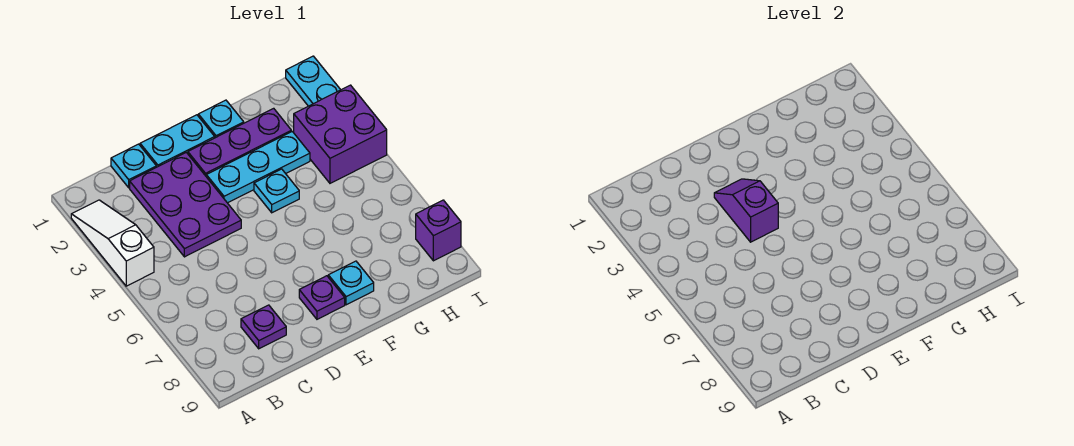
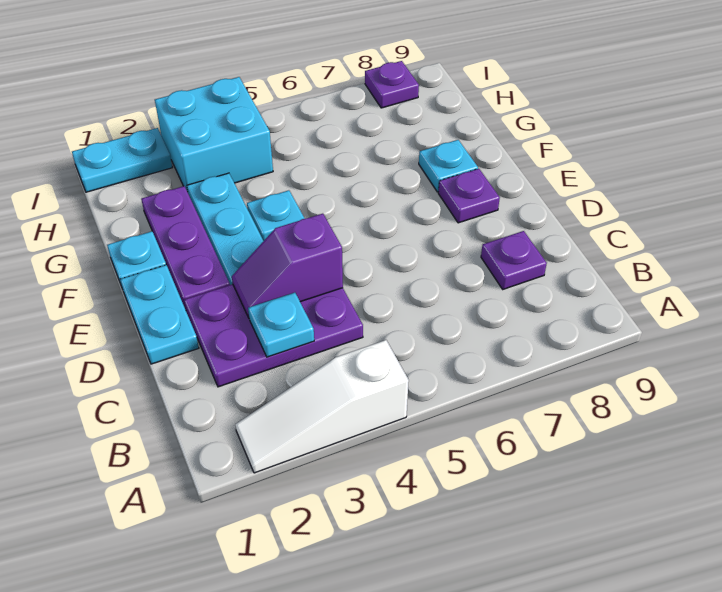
cyan plate C1 level 1 -> cyan plate C3 level 2
purple brick H3:I4 level 1 -> cyan brick H3:I4 level 1
purple brick I8 level 1 -> purple plate I8 level 1

